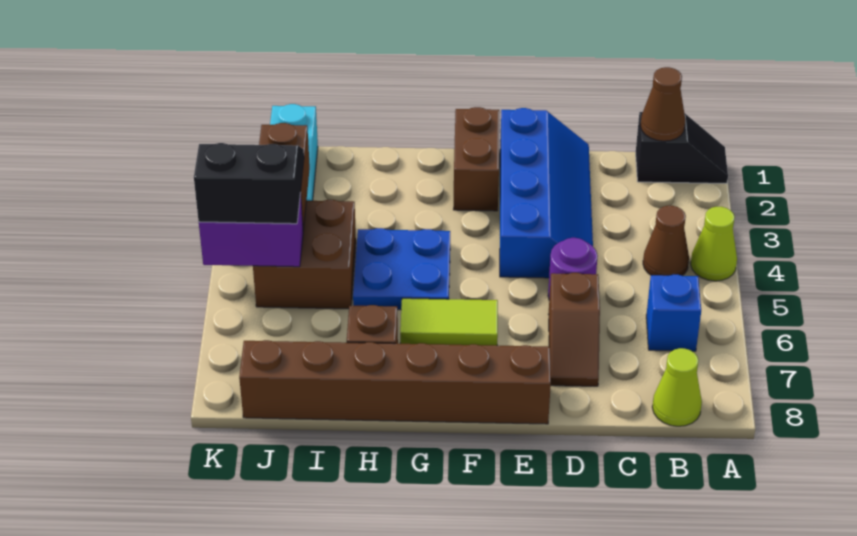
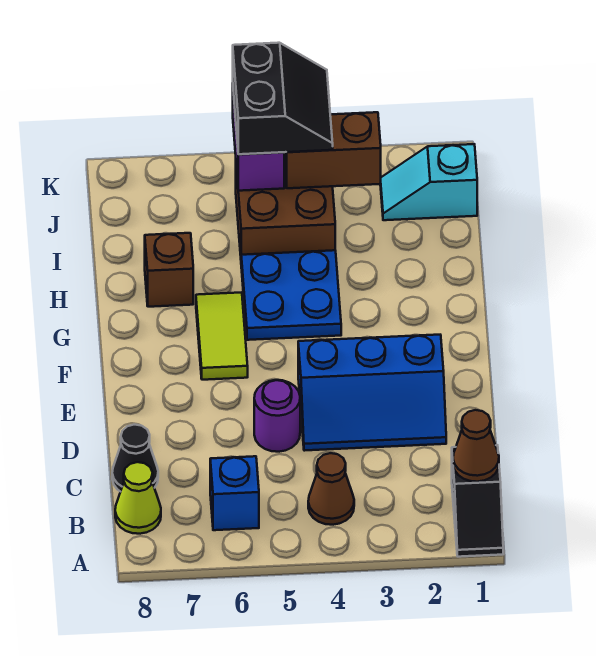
lime cone A4 level 1 -> none
none -> black cone C8 level 1
blue slope D1:E4 level 1 top E -> blue slope D2:E4 level 1 top E
brown slope D6:D7 level 1 top 6 -> none
brown brick E8:J8 level 1 -> none
brown brick F1:F2 level 1 -> none

